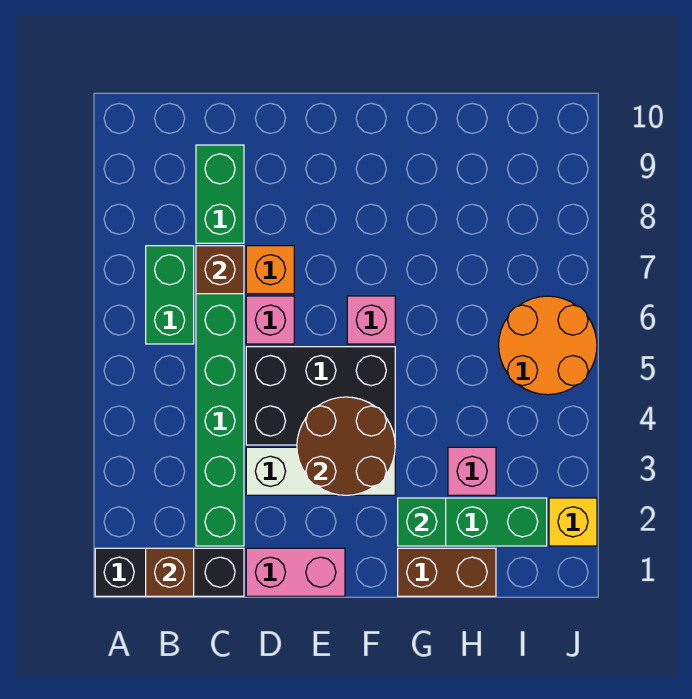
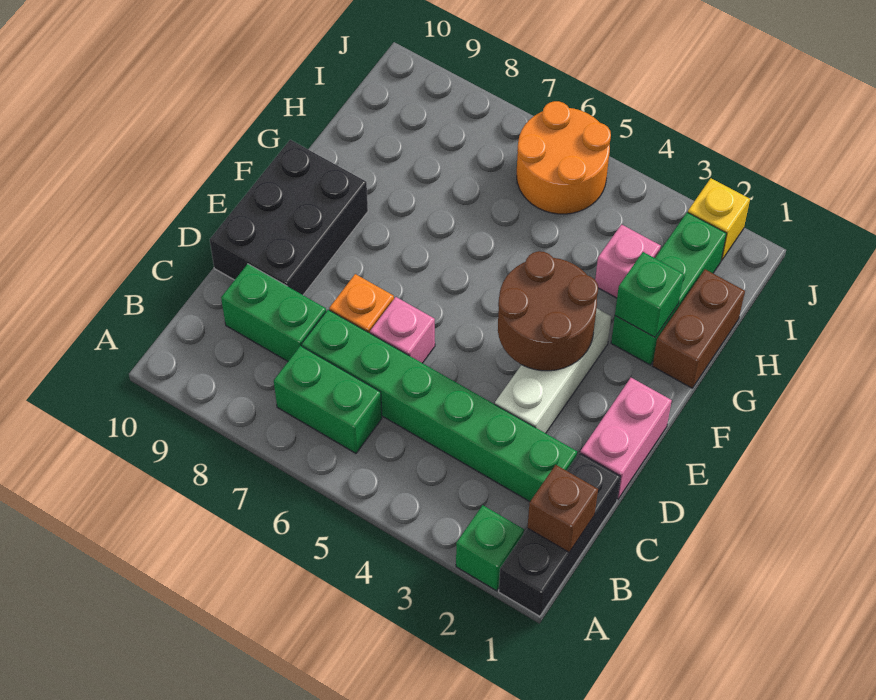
none -> green brick A2 level 1
brown brick C7 level 2 -> none
black brick D4:F5 level 1 -> black brick D9:F10 level 1
pink brick F6 level 1 -> none

